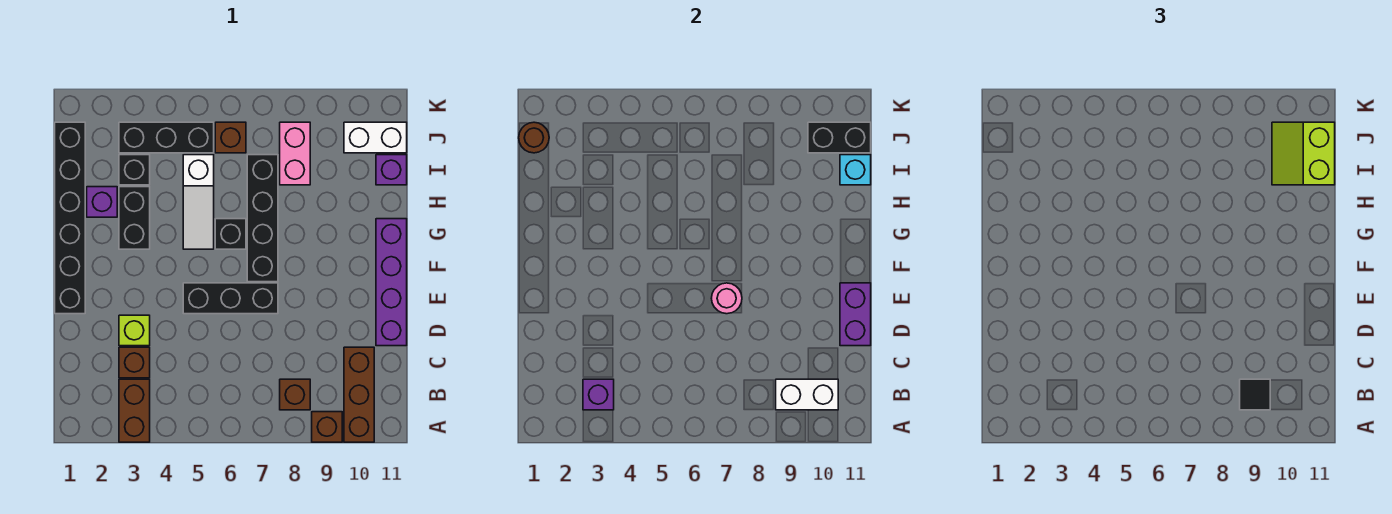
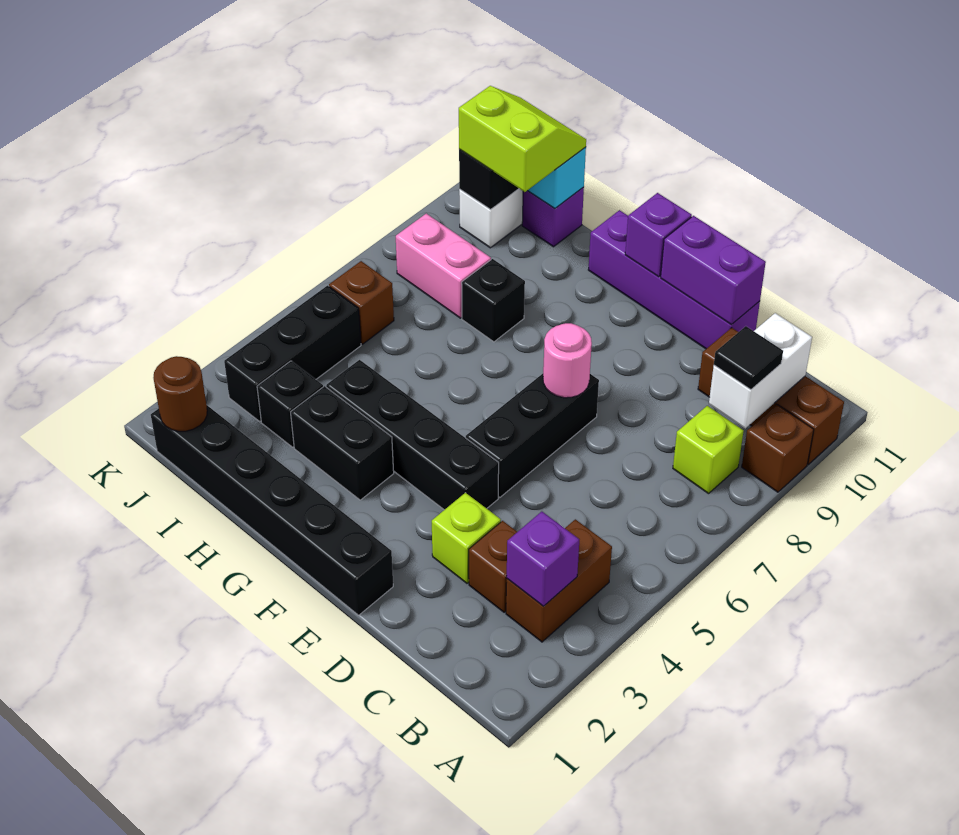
brown brick A3:B3 level 1 -> brown brick B3:B4 level 1
brown brick B8 level 1 -> lime brick B8 level 1
black brick F7:I7 level 1 -> black brick E4:H4 level 1
white slope G5:I5 level 1 top I -> none
black brick G6 level 1 -> black brick H8 level 1
purple brick H2 level 1 -> purple brick F11 level 2
lime slope I10:J11 level 3 top 11 -> lime slope I10:J11 level 3 top 10

